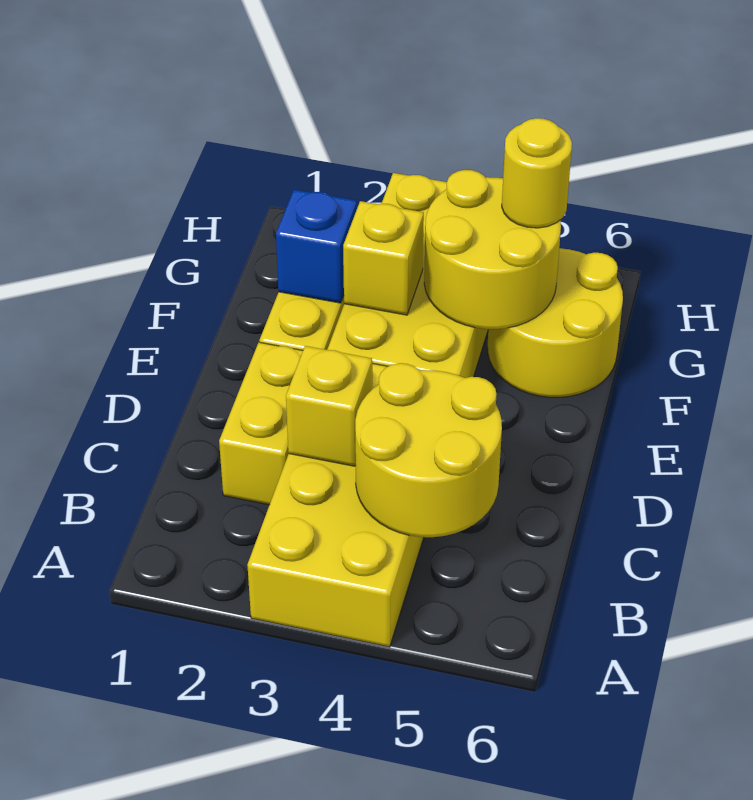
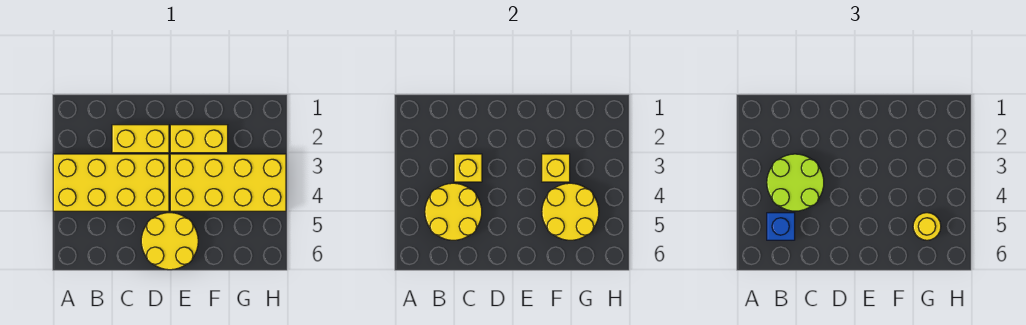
none -> lime round brick B3:C4 level 3
blue brick F2 level 2 -> blue brick B5 level 3
yellow round brick F5:G6 level 1 -> yellow round brick D5:E6 level 1

